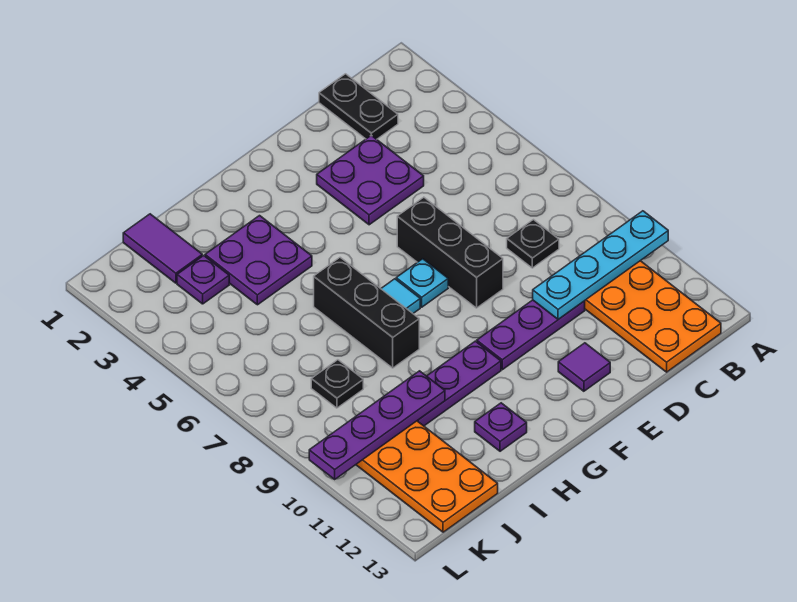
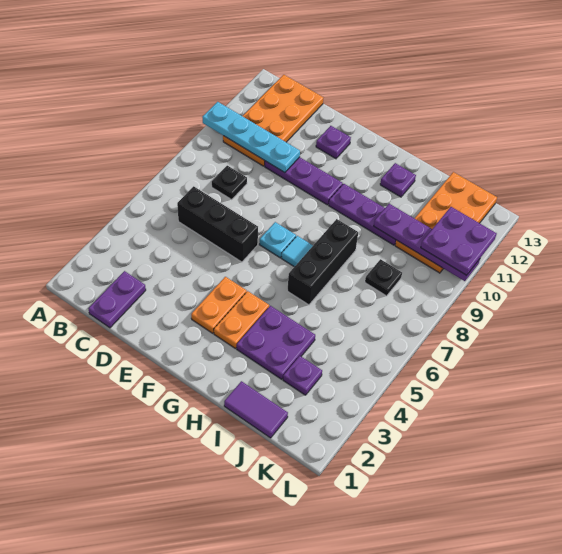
black plate C1:C2 level 1 -> purple plate C1:C2 level 1
purple plate D3:E4 level 1 -> purple plate K10:L11 level 3
black brick E6:E8 level 1 -> black brick C6:E6 level 1
purple tile E12 level 1 -> purple plate E12 level 1
none -> orange plate F3:F4 level 1
none -> orange plate G3:G4 level 1
purple tile J1:J2 level 1 -> purple tile I1:J1 level 1

